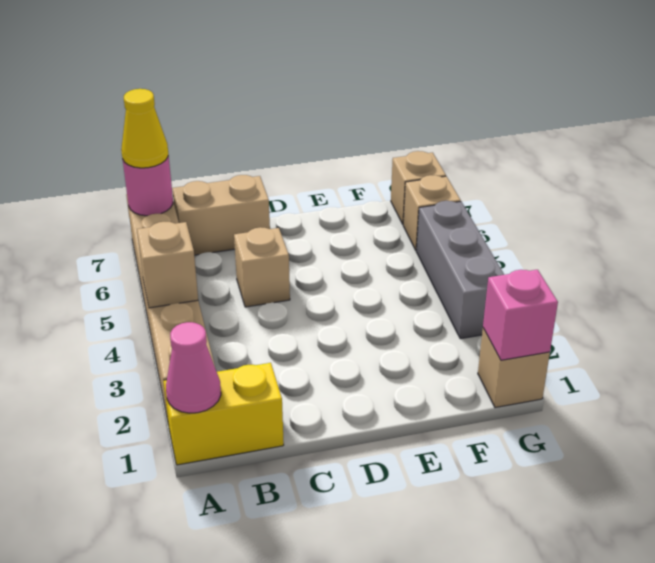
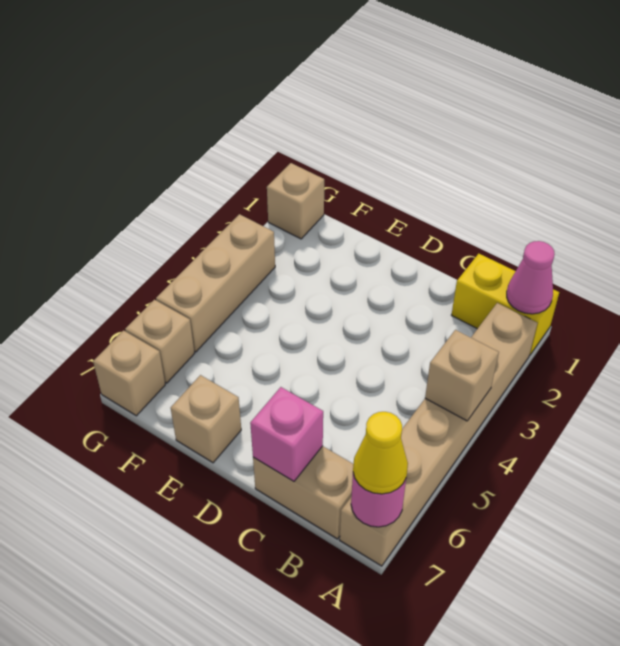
tan brick C5 level 1 -> tan brick E7 level 1
pink brick G1 level 2 -> pink brick C7 level 2
grey brick G3:G5 level 1 -> tan brick G3:G5 level 1

